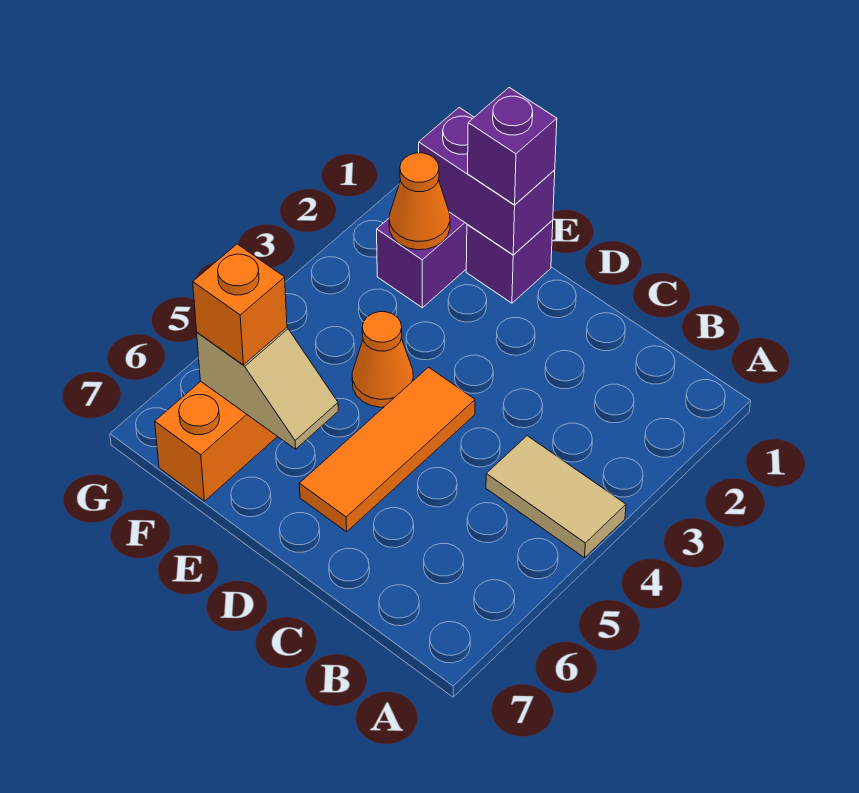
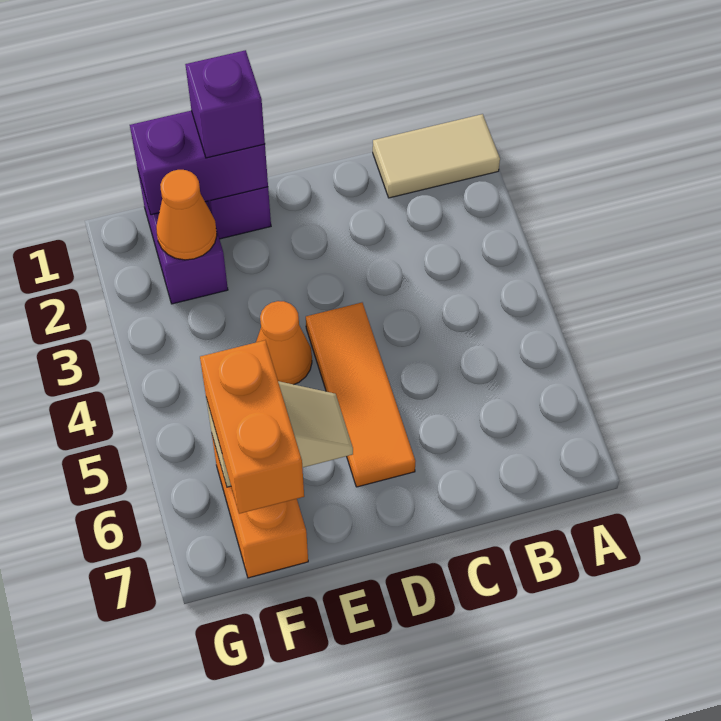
tan tile A4:B4 level 1 -> tan tile A1:B1 level 1
orange brick F6 level 3 -> orange brick F6:F7 level 3

